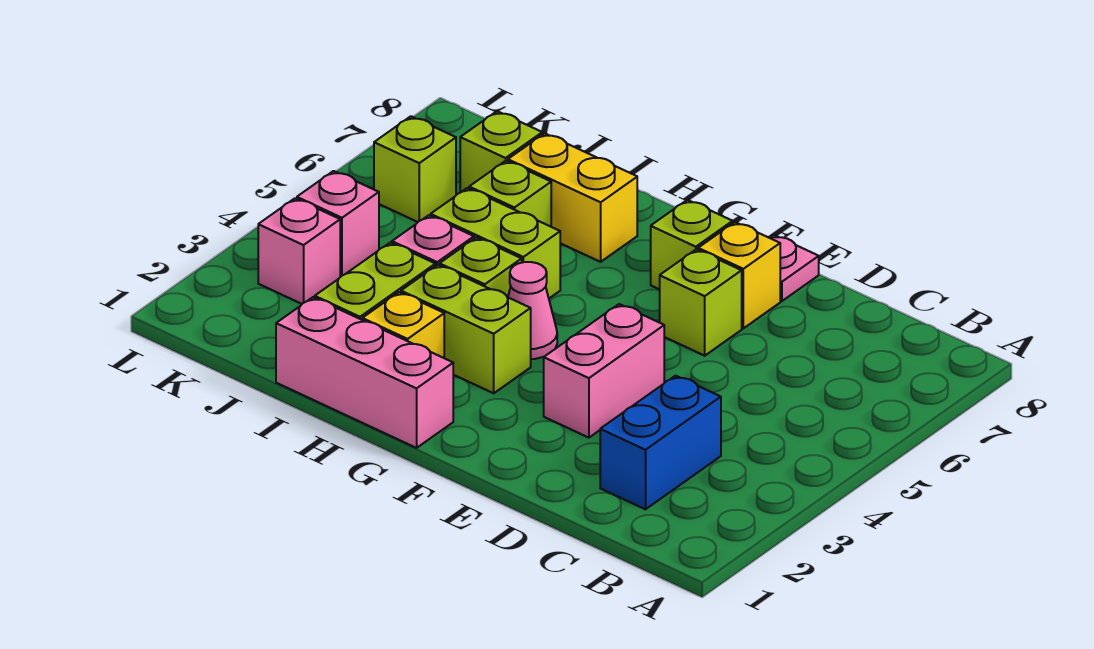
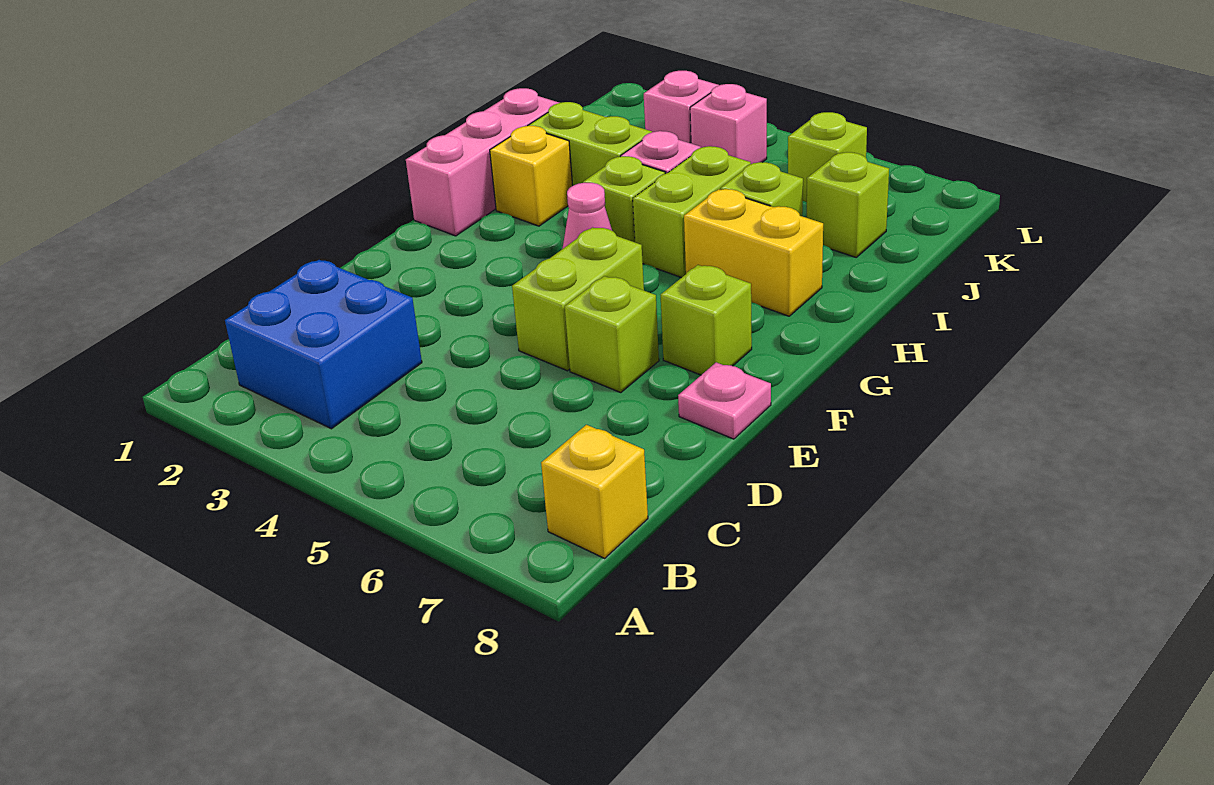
blue brick C2:C3 level 1 -> blue brick B2:C3 level 1
pink brick E3:E4 level 1 -> none
yellow brick E7 level 1 -> yellow brick B8 level 1
lime brick G3:H3 level 1 -> lime brick E5:F5 level 1
yellow brick H7:I7 level 1 -> yellow brick H6:H7 level 1

